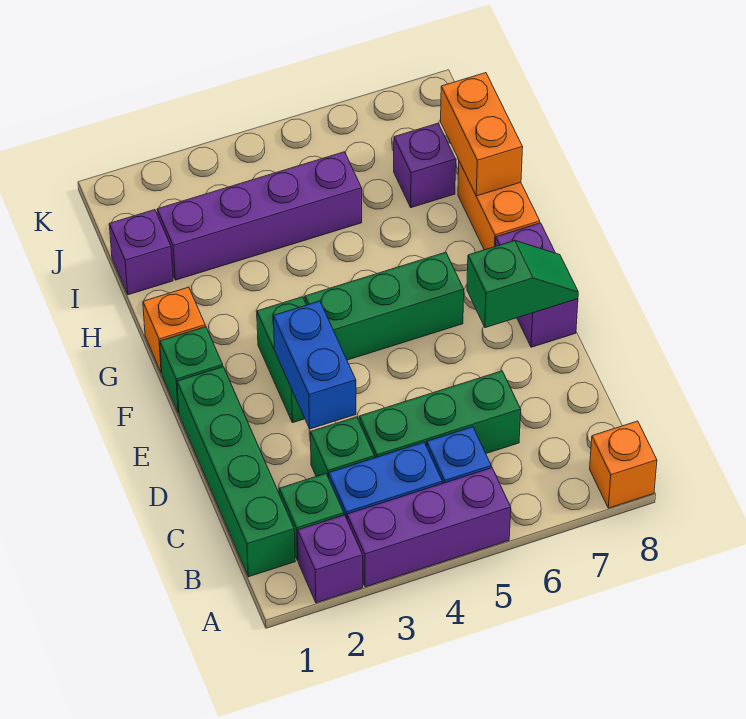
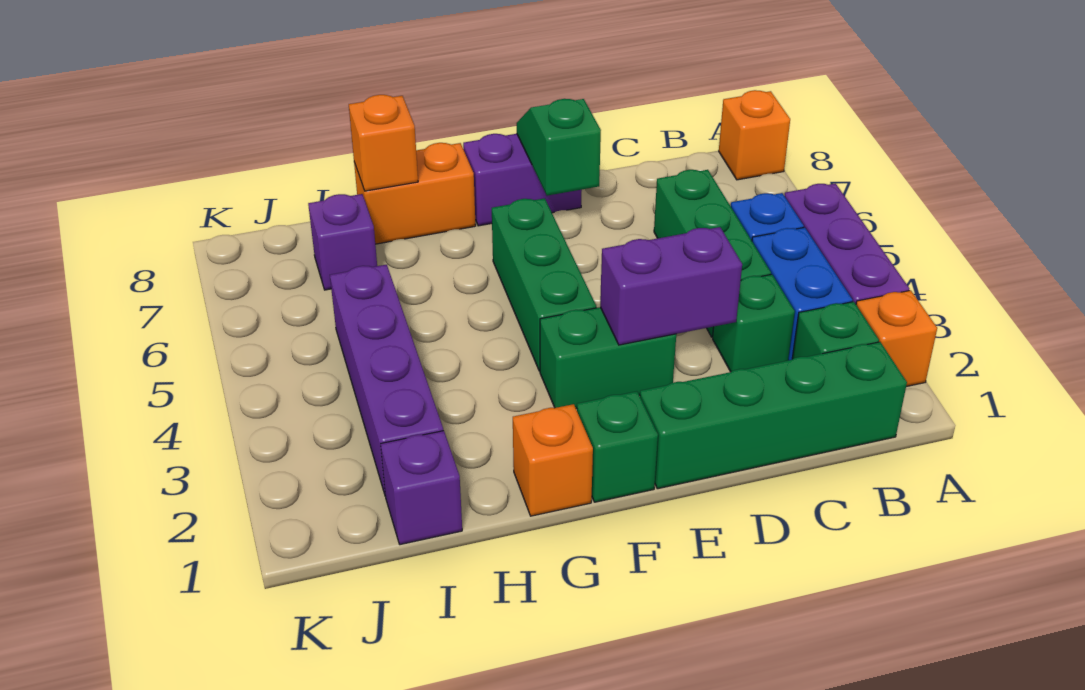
purple brick A2 level 1 -> orange brick A2 level 1
blue brick D3:E3 level 2 -> purple brick D3:E3 level 2
orange brick H8:I8 level 2 -> orange brick H8 level 2

